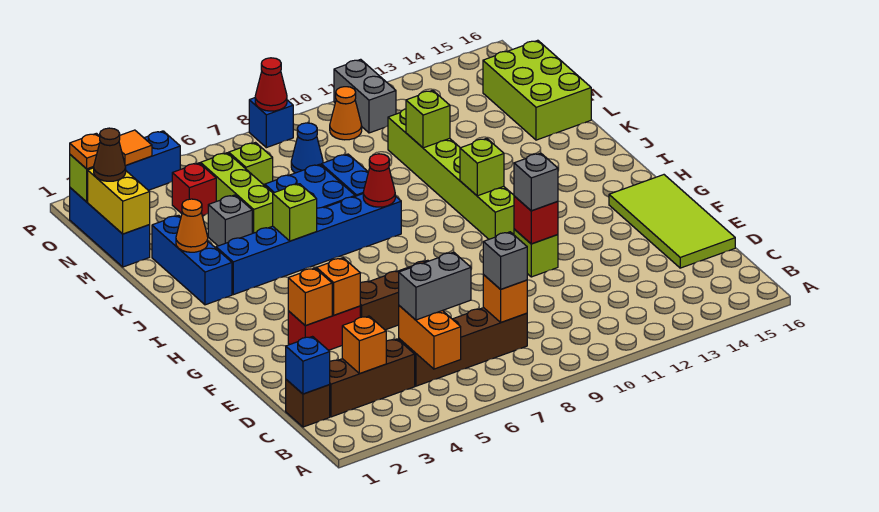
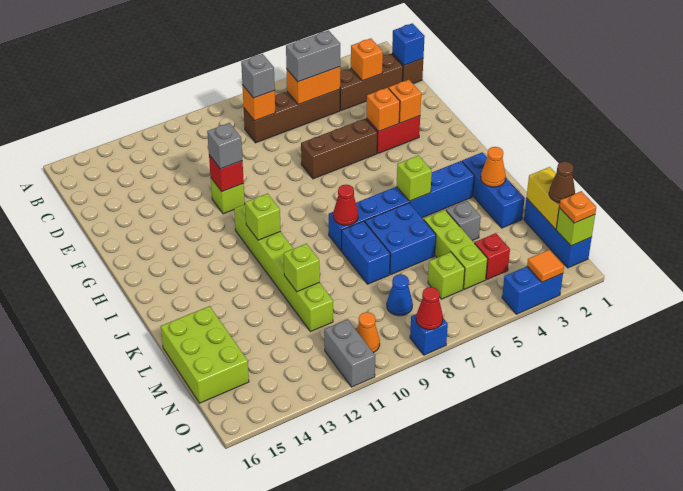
orange brick B5:C5 level 2 -> orange brick C5:C6 level 2
lime tile D15:G16 level 1 -> none

